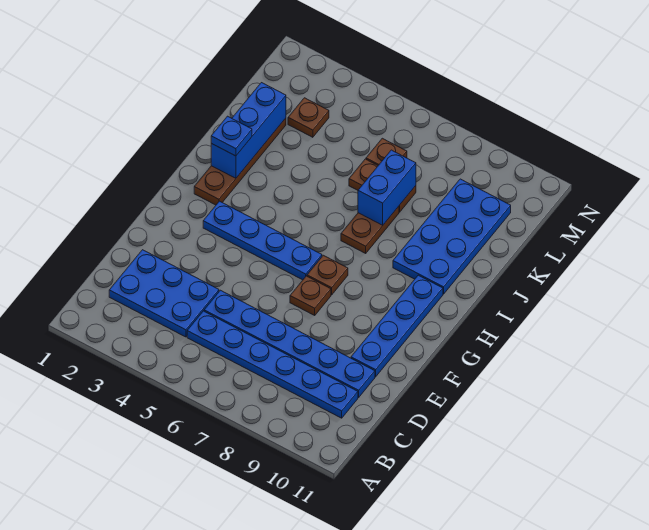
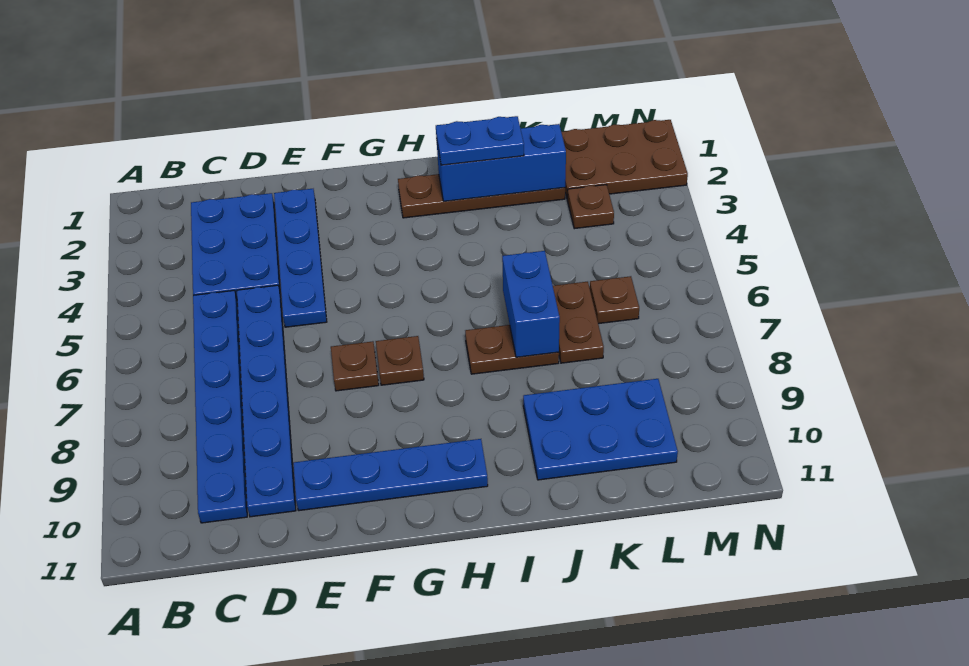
blue plate G3:G6 level 1 -> blue plate E2:E5 level 1
blue plate I2 level 3 -> blue plate I2:J2 level 3
blue plate I9:L10 level 1 -> blue plate J9:L10 level 1
blue brick J7:K7 level 2 -> blue brick J6:J7 level 2
none -> brown plate L1:N2 level 1

